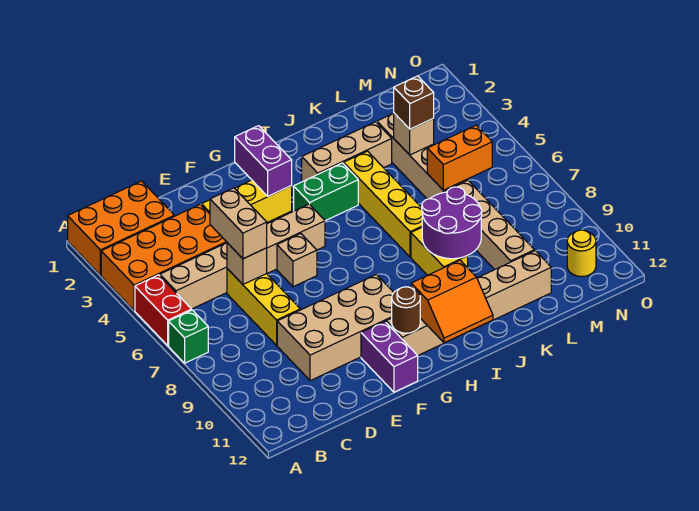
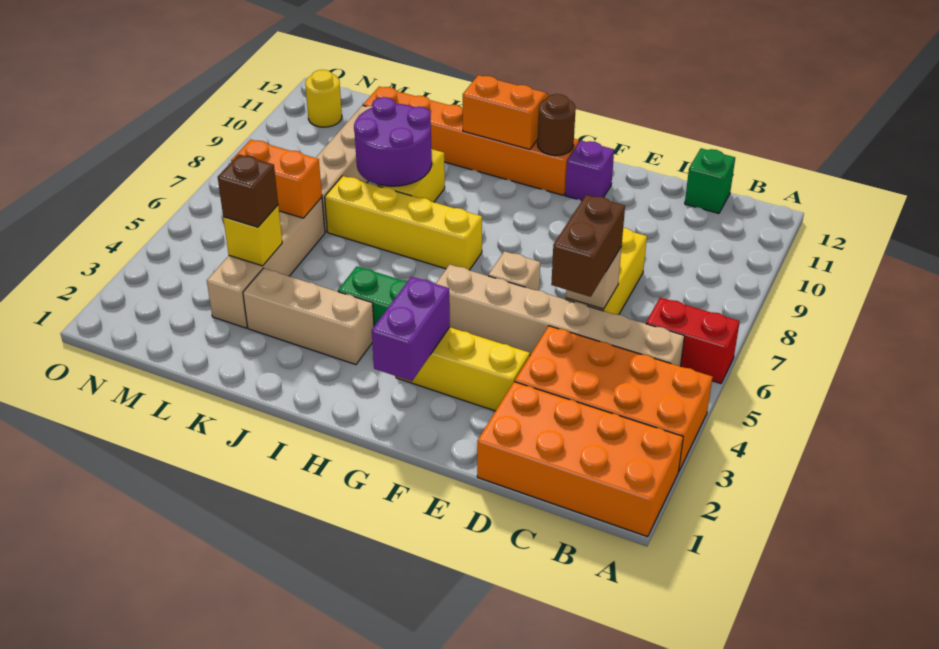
orange brick A1:C2 level 1 -> orange brick A1:D2 level 1
red brick A5:A6 level 1 -> red brick A6:B6 level 1
green brick A7 level 1 -> green brick C12 level 1
tan brick D5:D6 level 3 -> brown brick D5:D6 level 3
tan brick D9:G10 level 1 -> none
purple brick F11:F12 level 1 -> purple brick F11 level 1
tan brick G11:L11 level 1 -> orange brick G11:L11 level 1
yellow brick J4:J7 level 1 -> yellow brick H7:K7 level 1
tan brick L4 level 2 -> yellow brick L4 level 2

